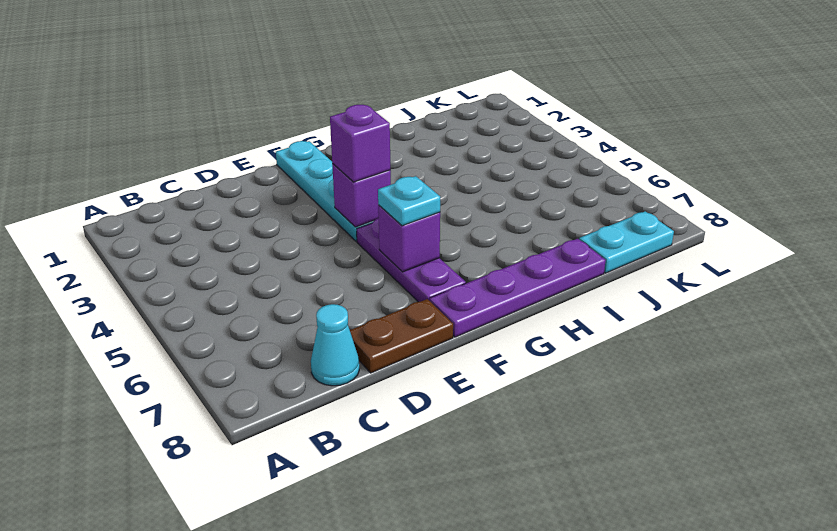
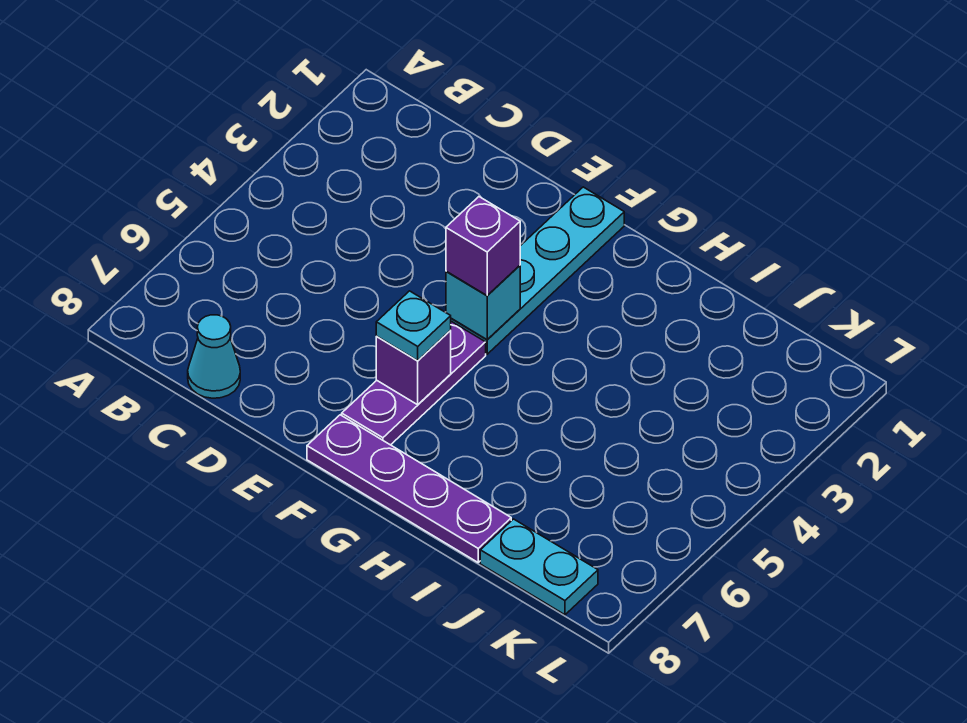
brown plate D8:E8 level 1 -> none
purple brick F4 level 2 -> cyan brick F4 level 2

